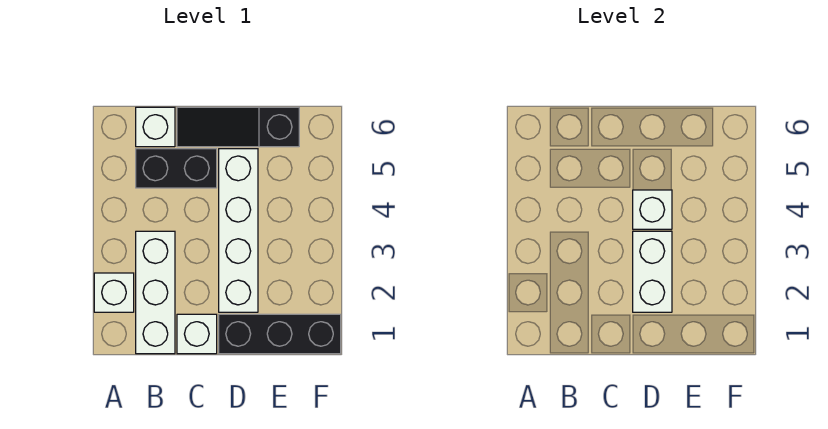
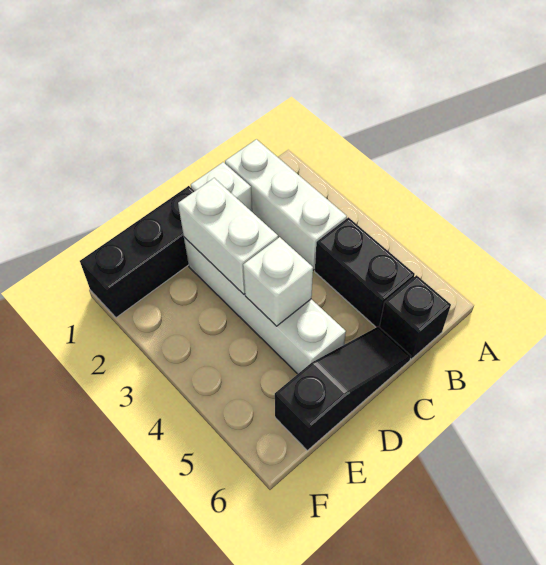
white brick A2 level 1 -> none
black brick B5:C5 level 1 -> black brick B4:B5 level 1
white brick B6 level 1 -> black brick B6 level 1

